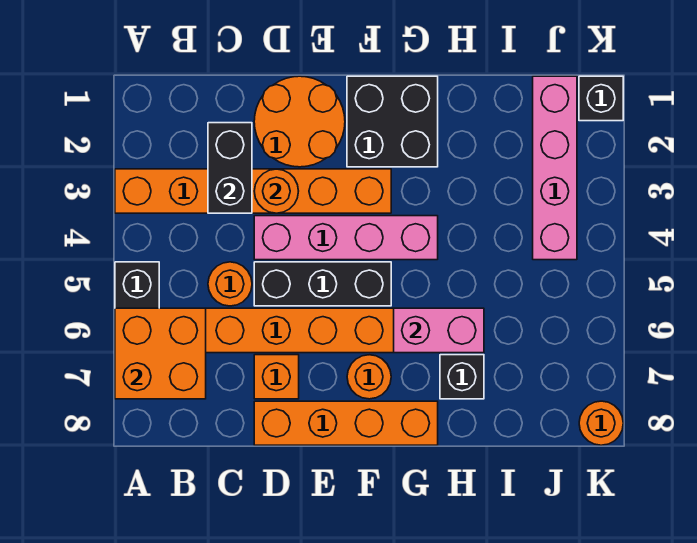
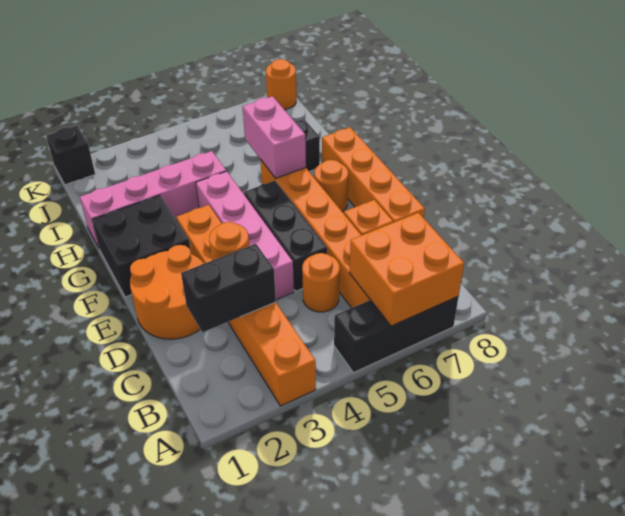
pink brick J1:J4 level 1 -> pink brick H1:H4 level 1

